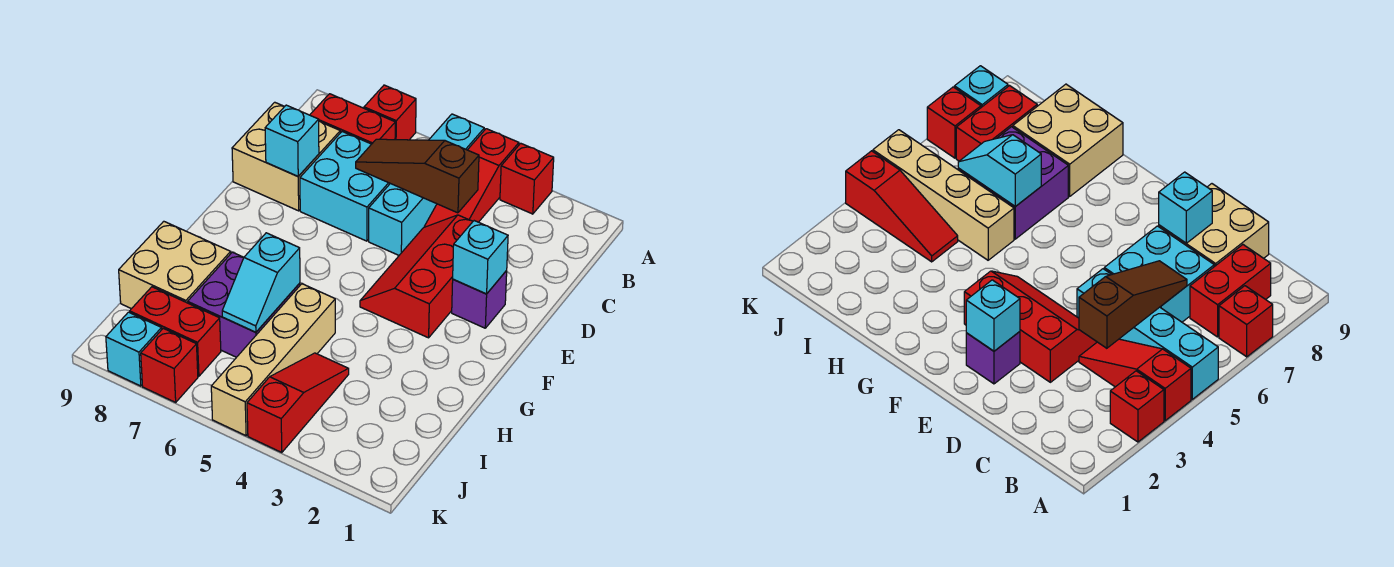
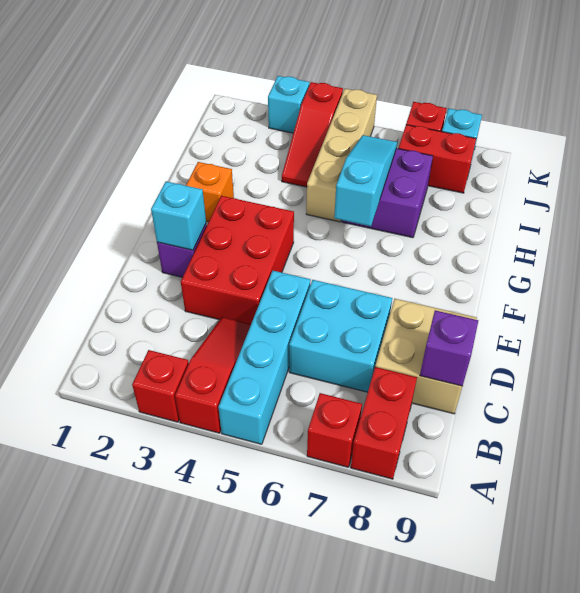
red brick B7:B8 level 1 -> red brick A8:B8 level 1
brown slope C4:C6 level 2 top 4 -> none
none -> purple brick C9 level 2
red slope D3:F4 level 1 top 3 -> red brick D3:F4 level 1
cyan brick D8 level 2 -> cyan brick K3 level 1
none -> orange brick G2 level 1
cyan slope H6:I6 level 2 top H -> cyan slope G6:I6 level 2 top G
tan brick H8:I9 level 1 -> none

